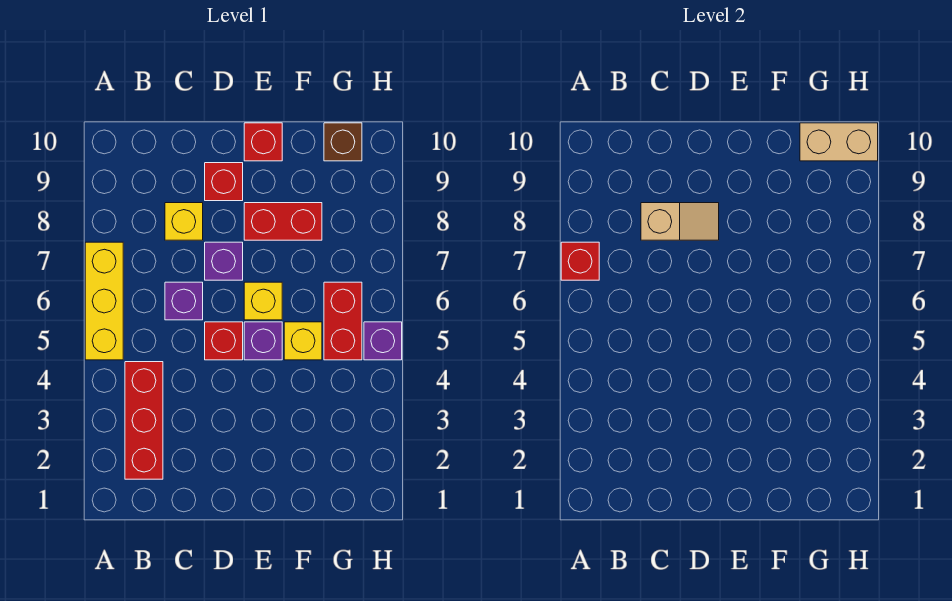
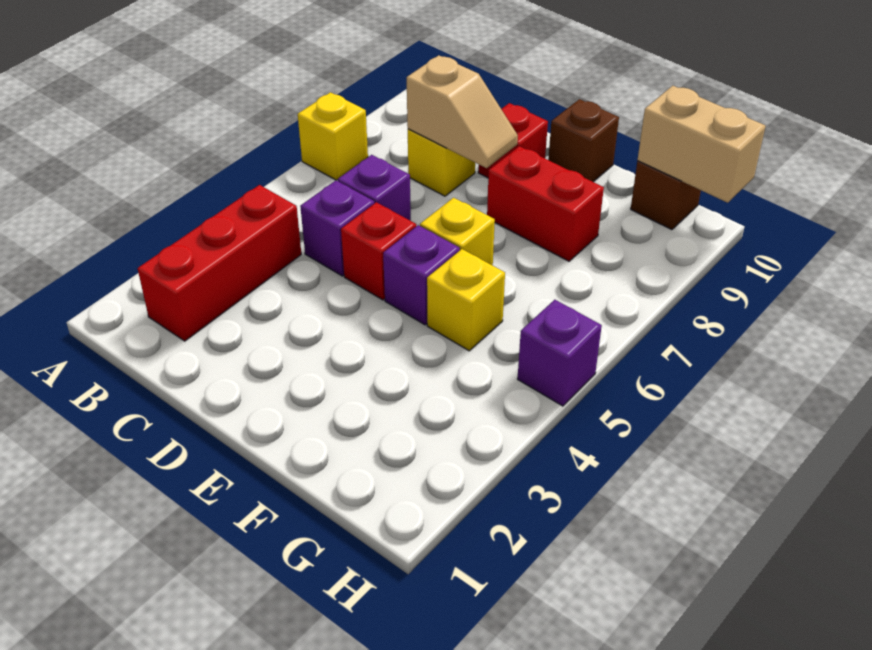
yellow brick A5:A7 level 1 -> yellow brick A7 level 1
red brick A7 level 2 -> none
purple brick D7 level 1 -> purple brick C5 level 1
red brick E10 level 1 -> brown brick E10 level 1
red brick G5:G6 level 1 -> none

